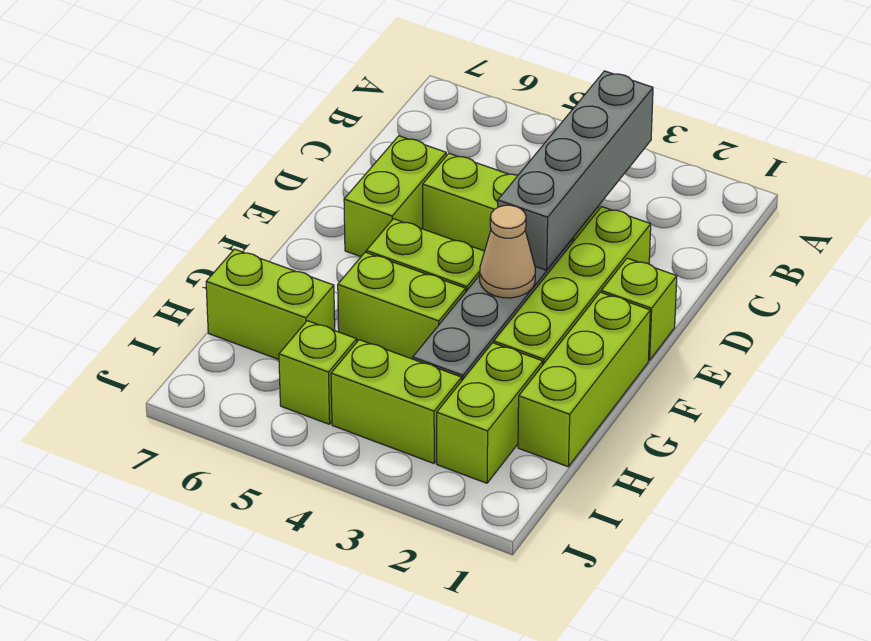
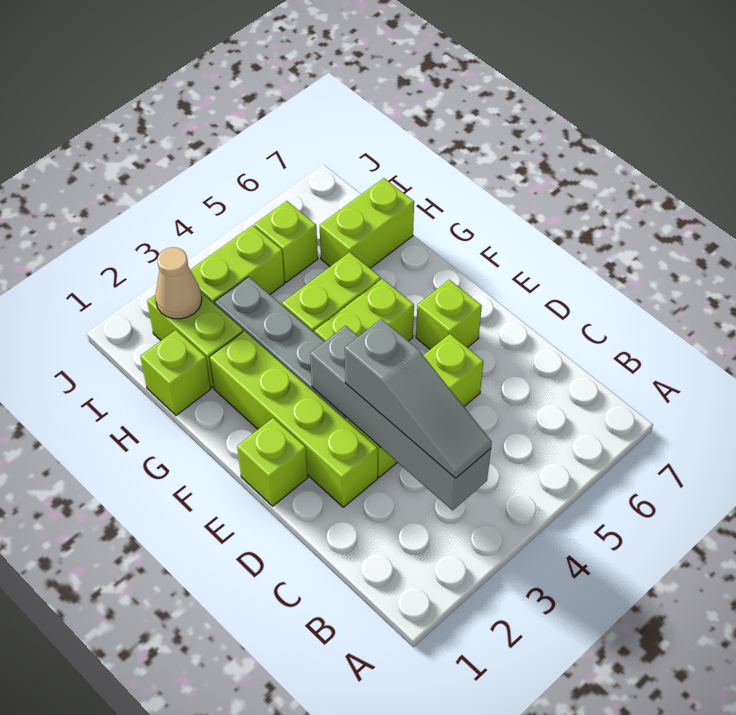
none -> grey slope B3:D3 level 3 top D
lime brick D6:E6 level 1 -> lime brick E6 level 1
lime brick F1:H1 level 1 -> lime brick H1 level 1
tan cone F3 level 2 -> tan cone I2 level 2

